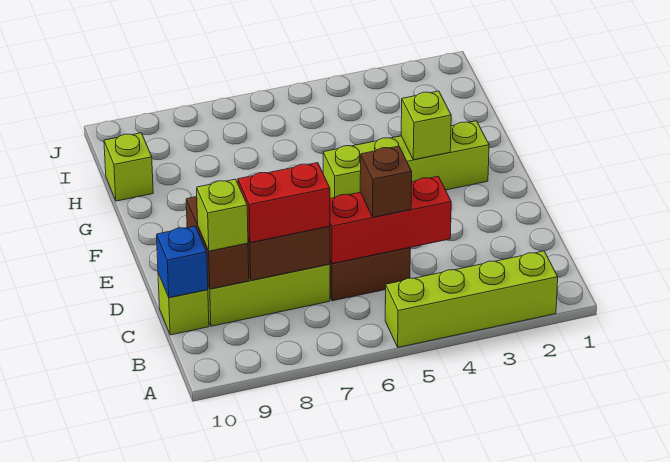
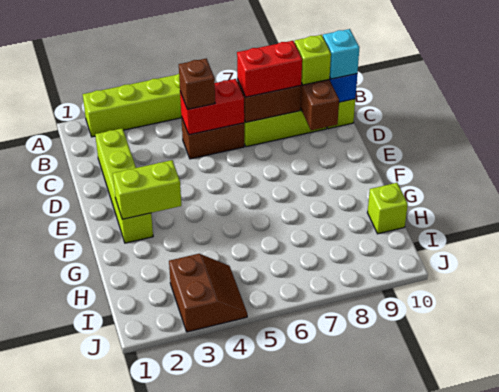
red brick C4:C6 level 2 -> red brick C5:C6 level 2
none -> cyan brick C10 level 3
lime brick F2:F5 level 1 -> lime brick C2:F2 level 1
lime brick F3 level 2 -> lime brick F2:F3 level 2
none -> brown slope I3:J4 level 1 top 3

